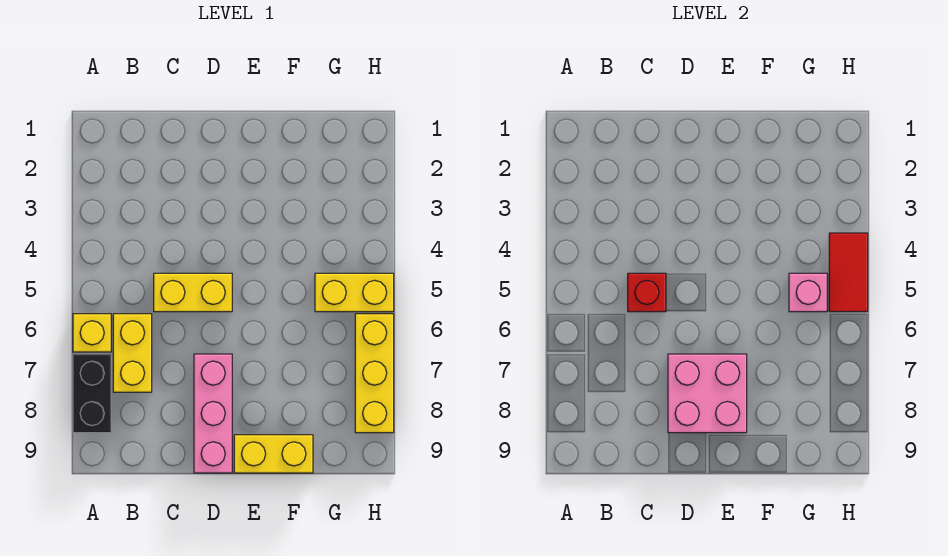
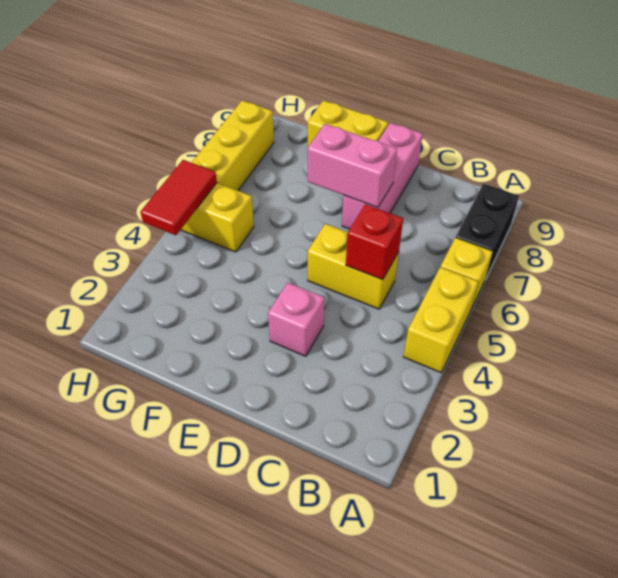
yellow brick B6:B7 level 1 -> yellow brick A4:A5 level 1
pink brick D7:E8 level 2 -> pink brick D7:E7 level 2
pink brick G5 level 2 -> pink brick D3 level 1

